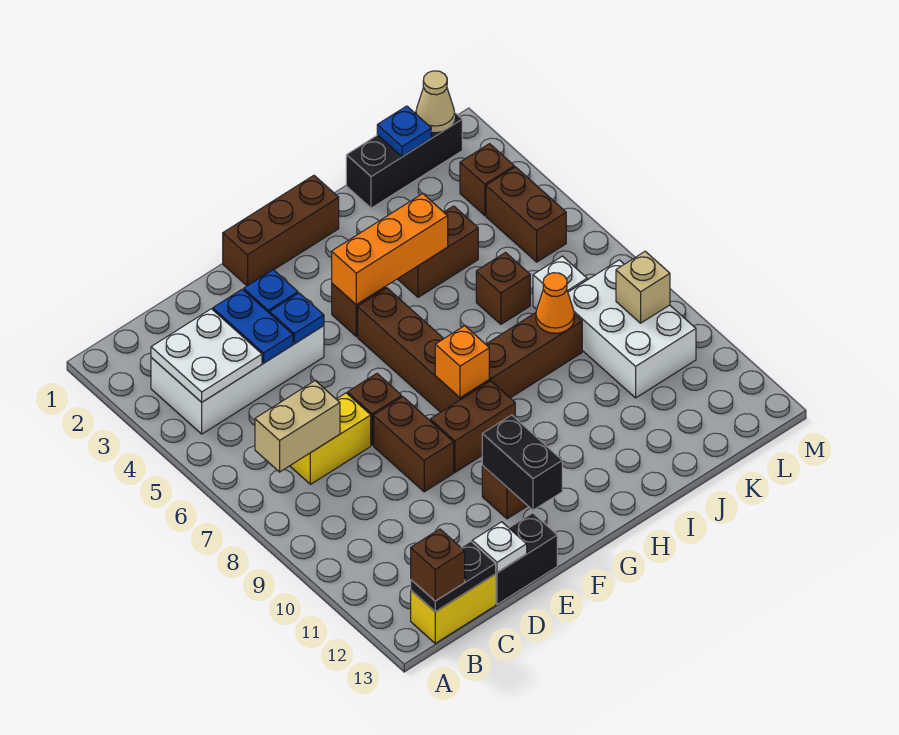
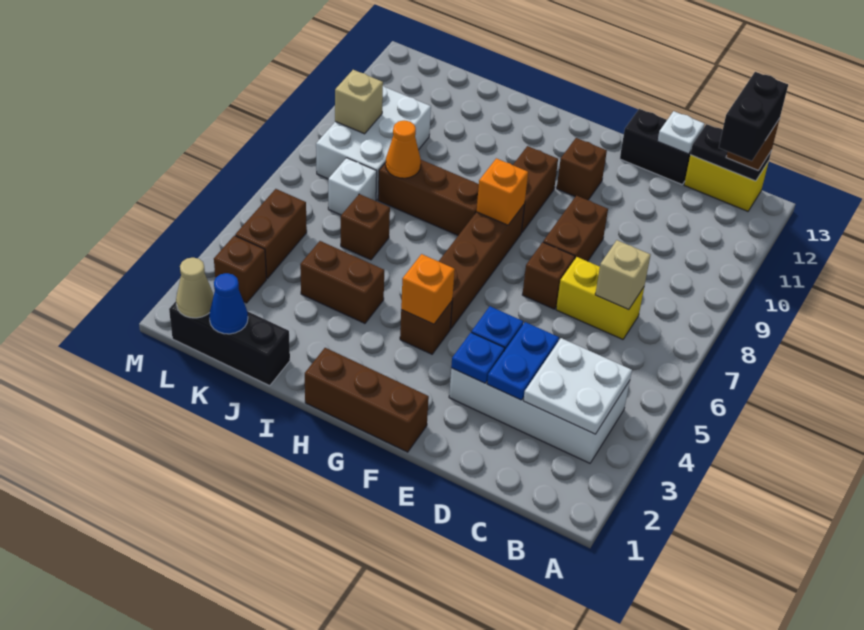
tan brick B7:C7 level 2 -> tan brick C7 level 2
brown brick F9:G9 level 1 -> brown brick G9:G10 level 1
black brick F11:F12 level 2 -> black brick B12:B13 level 4
orange brick G4:I4 level 2 -> orange brick G4 level 2
blue plate K1 level 2 -> blue cone K1 level 2

